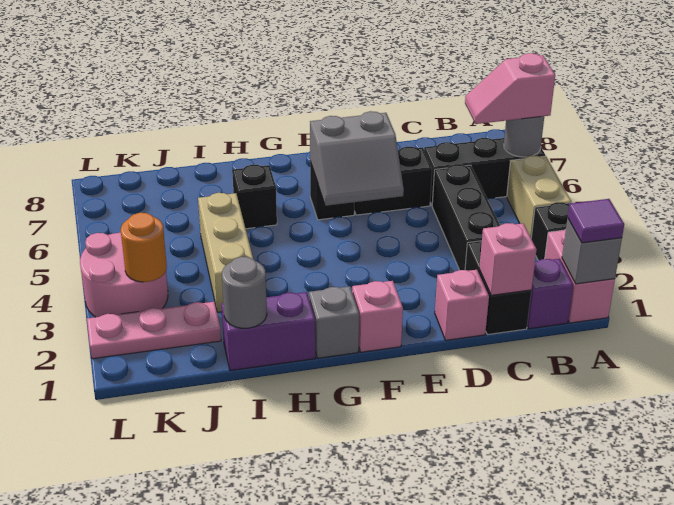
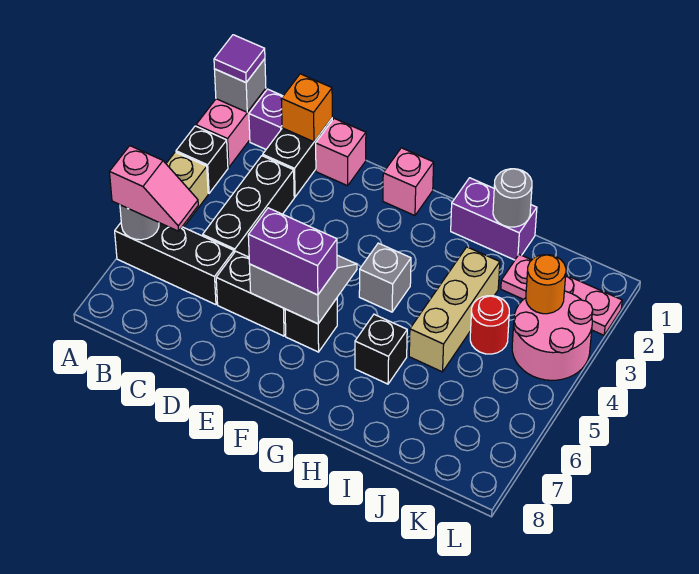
pink brick C1 level 2 -> orange brick C1 level 2
none -> purple brick E6:F6 level 3
grey brick G1 level 1 -> grey brick G4 level 1
none -> red round brick J4 level 1

